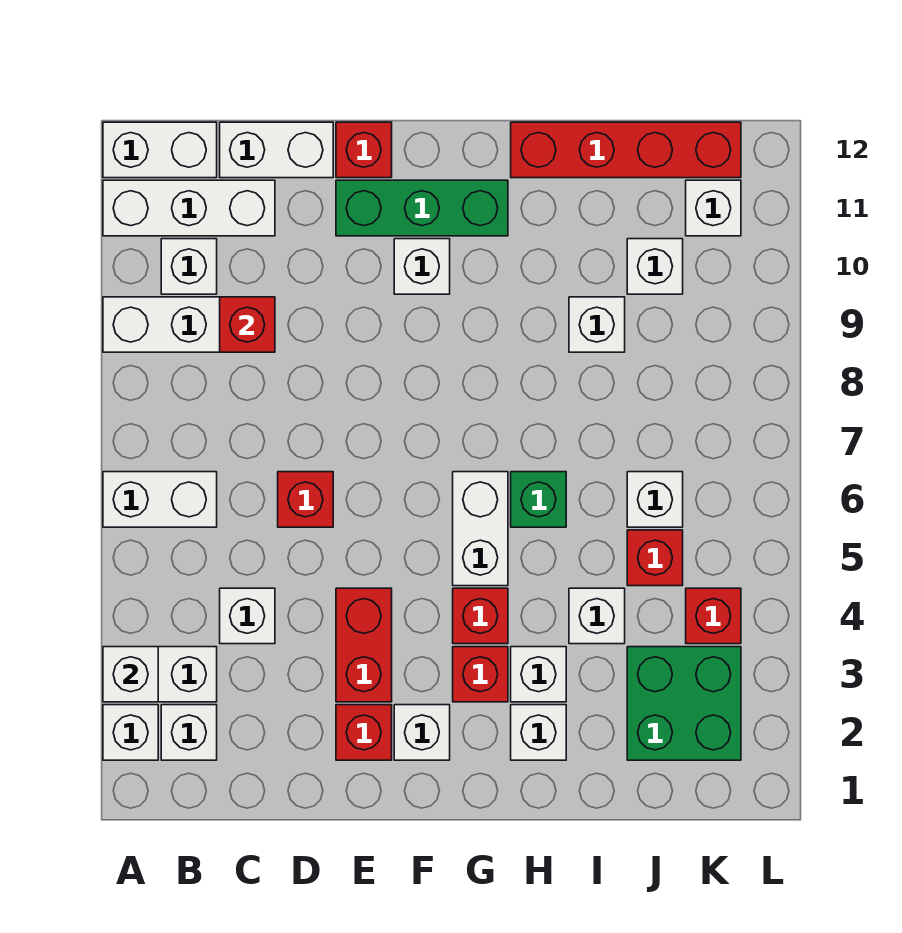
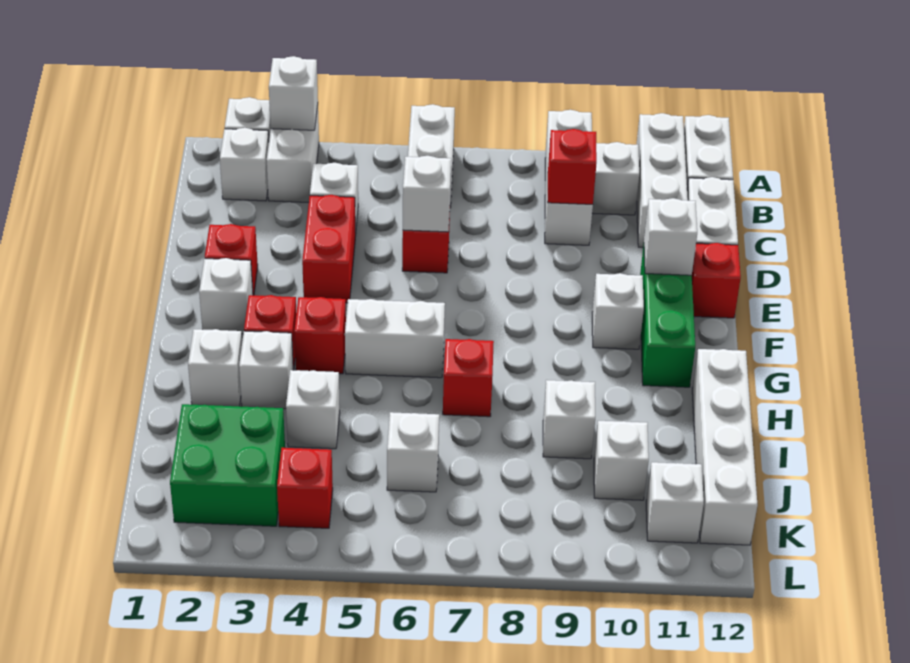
none -> white brick D6 level 2
red brick E3:E4 level 1 -> red brick D4:E4 level 1
none -> white brick E11 level 2
green brick H6 level 1 -> none
red brick H12:K12 level 1 -> white brick H12:K12 level 1
red brick J5 level 1 -> red brick H7 level 1

